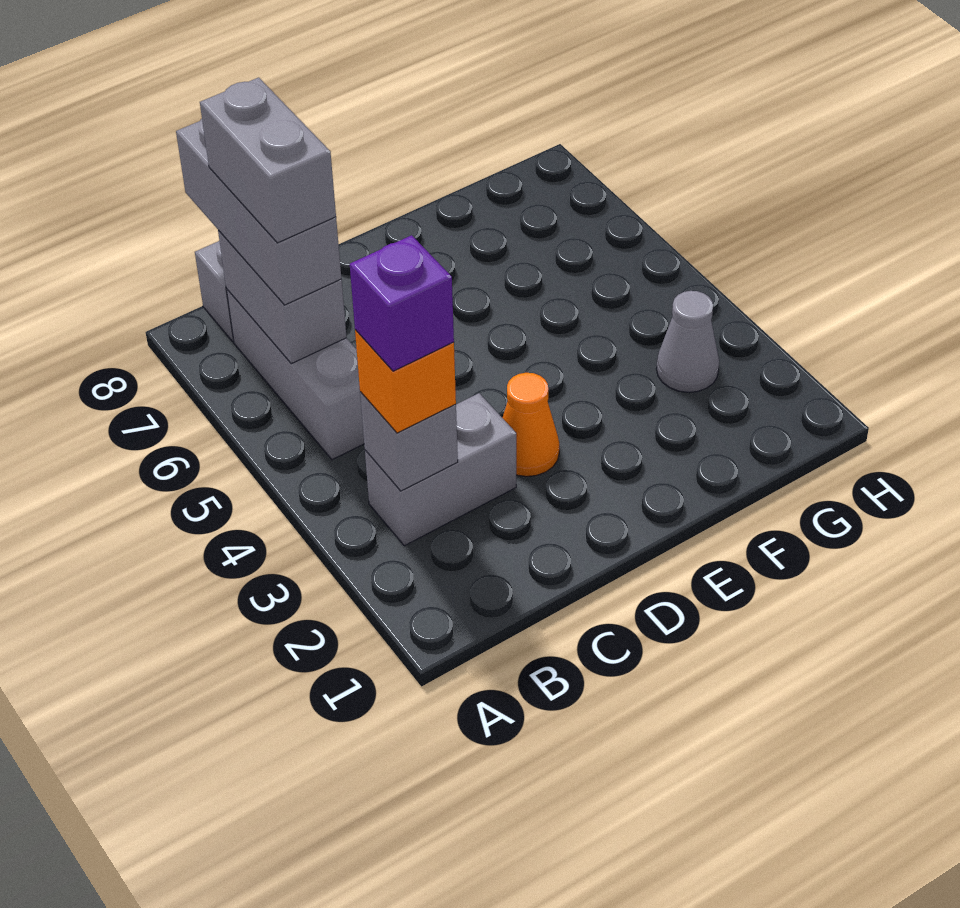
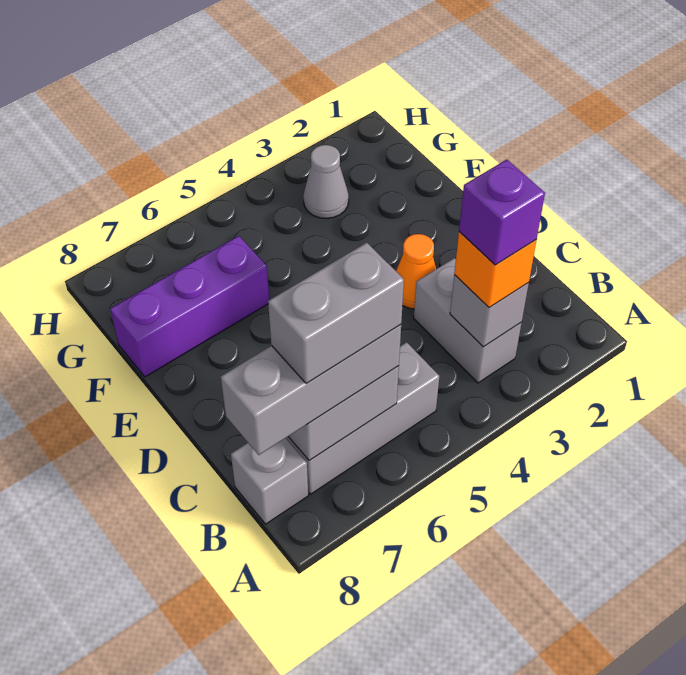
none -> purple brick F6:F8 level 1

